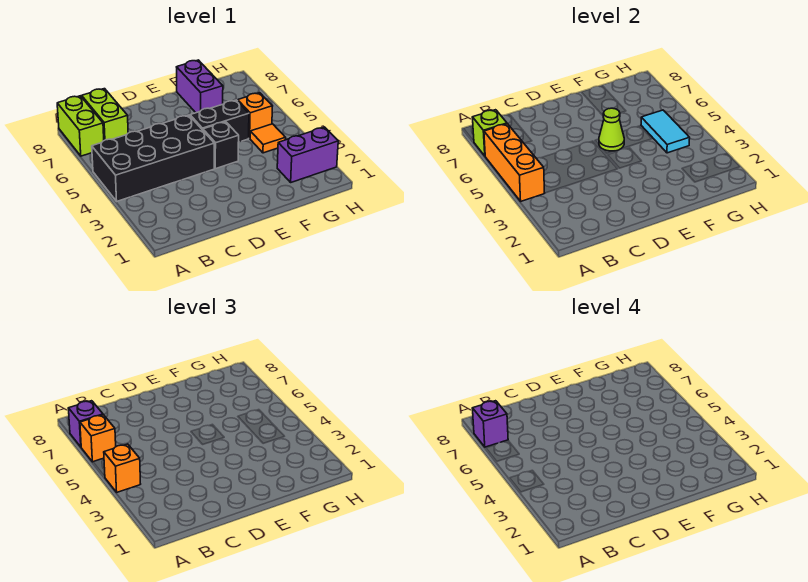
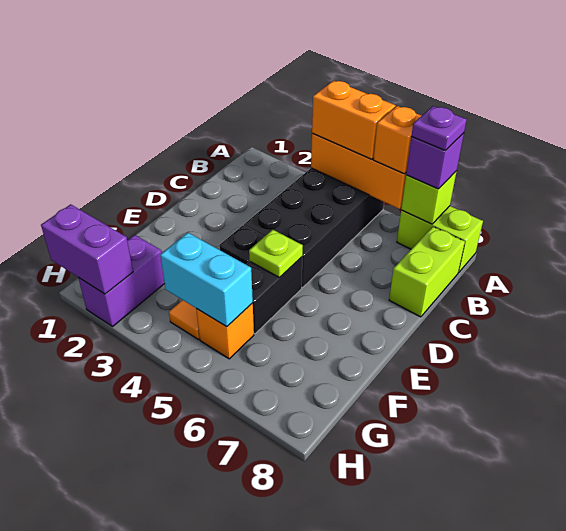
orange brick A4 level 3 -> orange brick A4:A5 level 3
purple brick A7 level 4 -> purple plate A7 level 4
lime brick B7:B8 level 1 -> lime brick B8:C8 level 1
lime cone E5 level 2 -> lime plate E5 level 2
purple brick F7:F8 level 1 -> purple brick H1:H2 level 2
cyan tile G4:G5 level 2 -> cyan brick G4:G5 level 2

